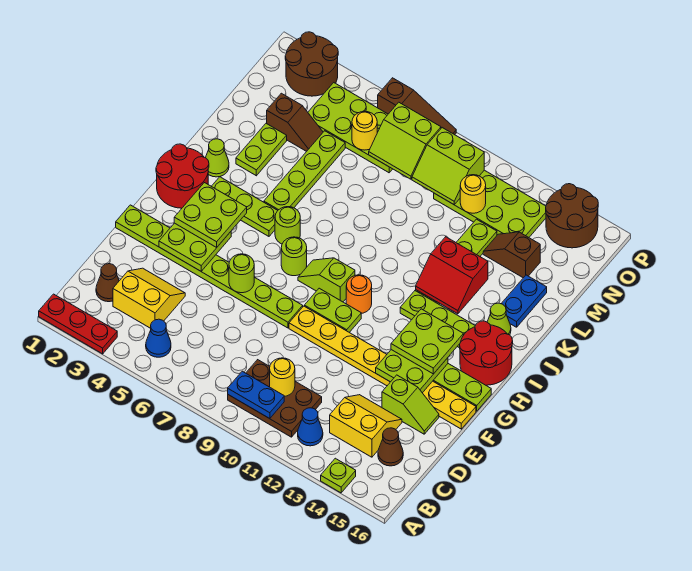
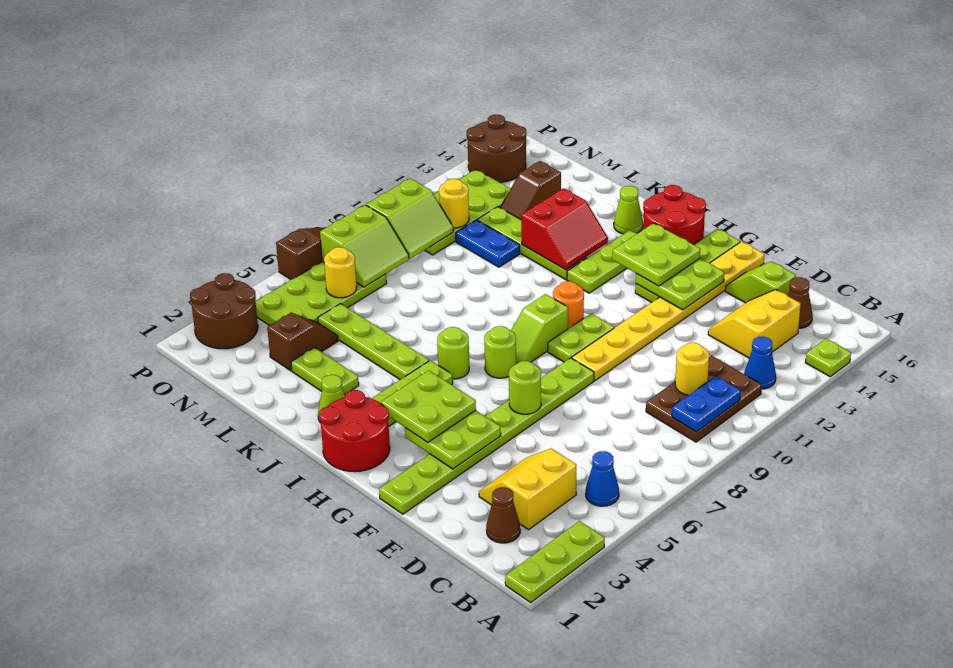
red plate A1:A3 level 1 -> lime plate A1:A3 level 1
lime slope E14:E15 level 1 top 14 -> lime slope D15:E15 level 1 top D
blue plate K15:L15 level 1 -> blue plate L11:M11 level 1

